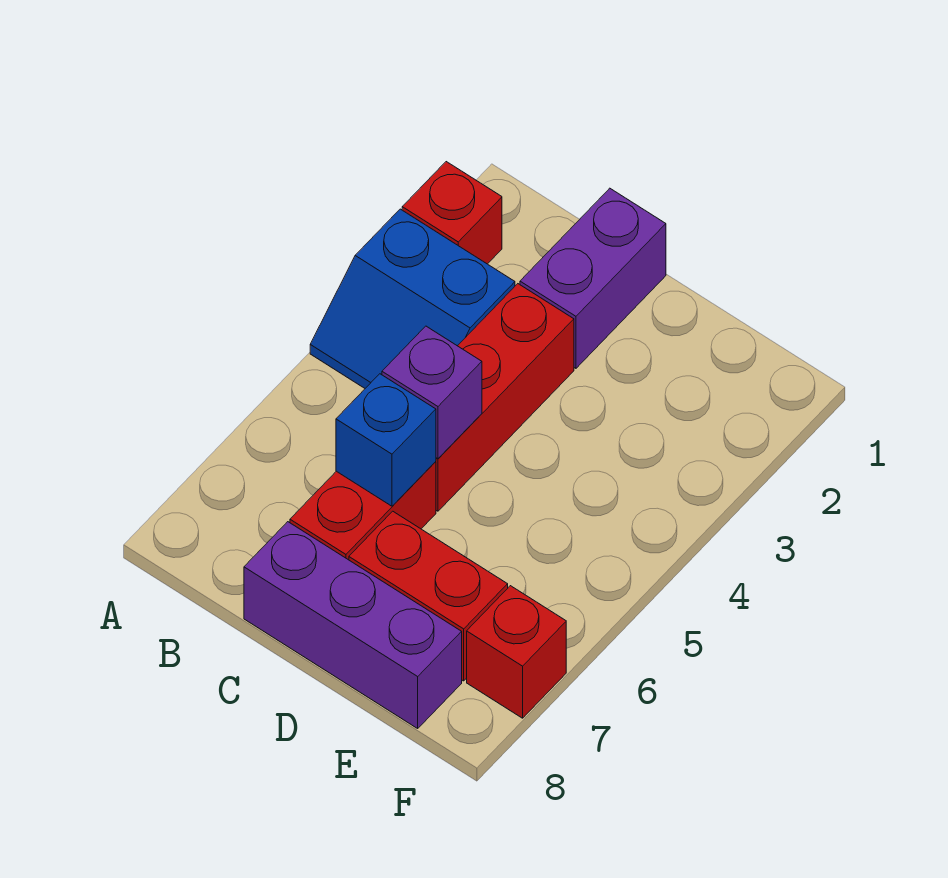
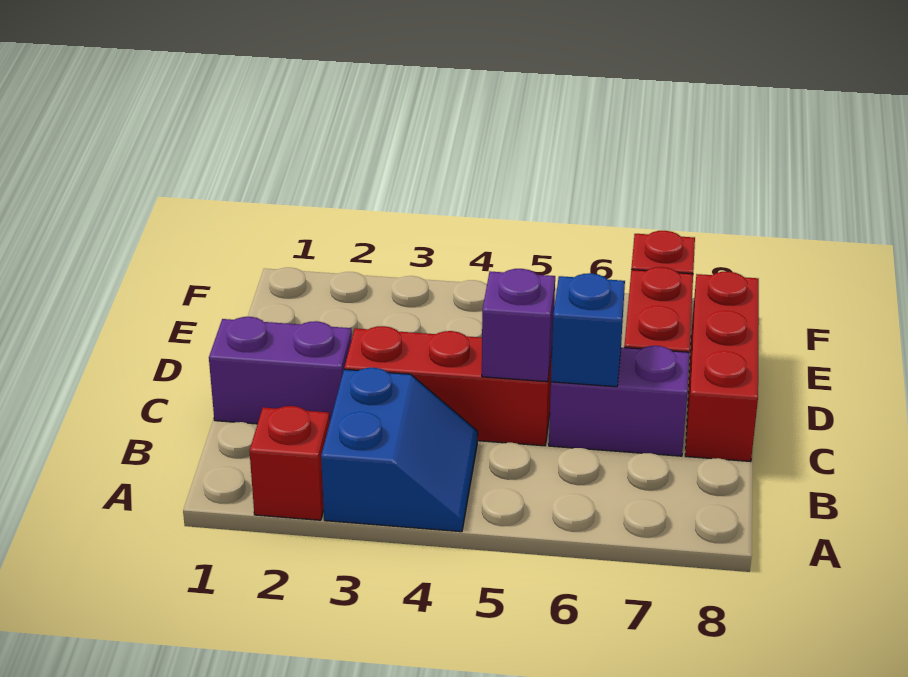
red brick C6:C7 level 1 -> purple brick C6:C7 level 1
purple brick C8:E8 level 1 -> red brick C8:E8 level 1

